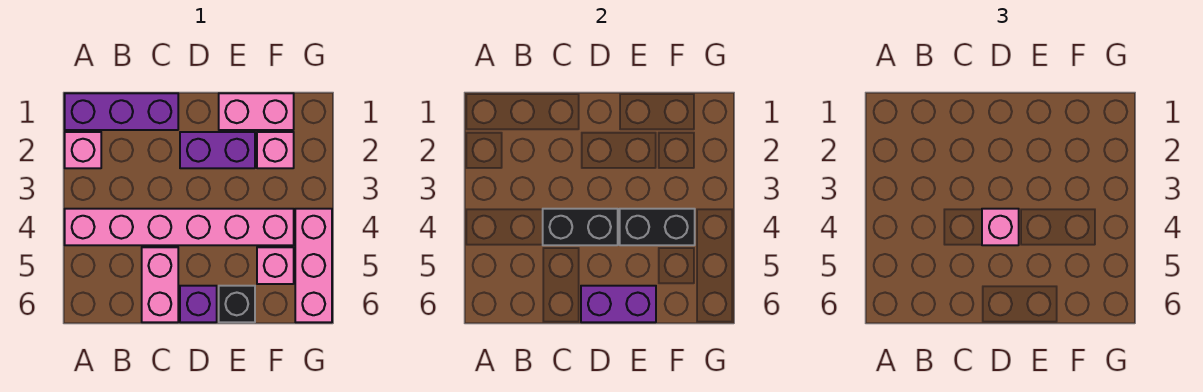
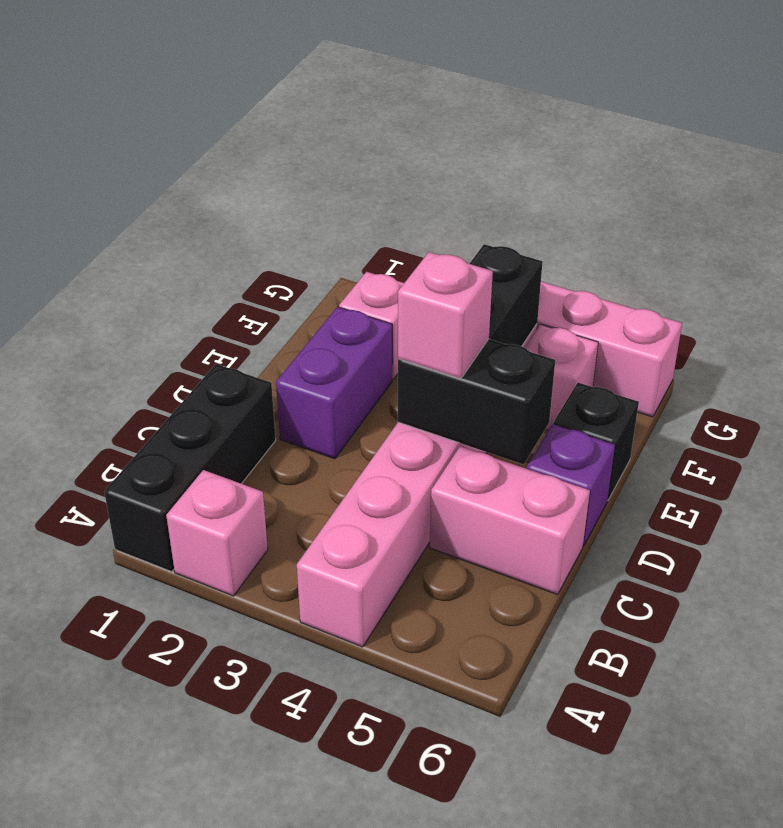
purple brick A1:C1 level 1 -> black brick A1:C1 level 1
black brick C4:D4 level 2 -> black brick D4:D5 level 2
purple brick D6:E6 level 2 -> none
pink brick E1:F1 level 1 -> none

